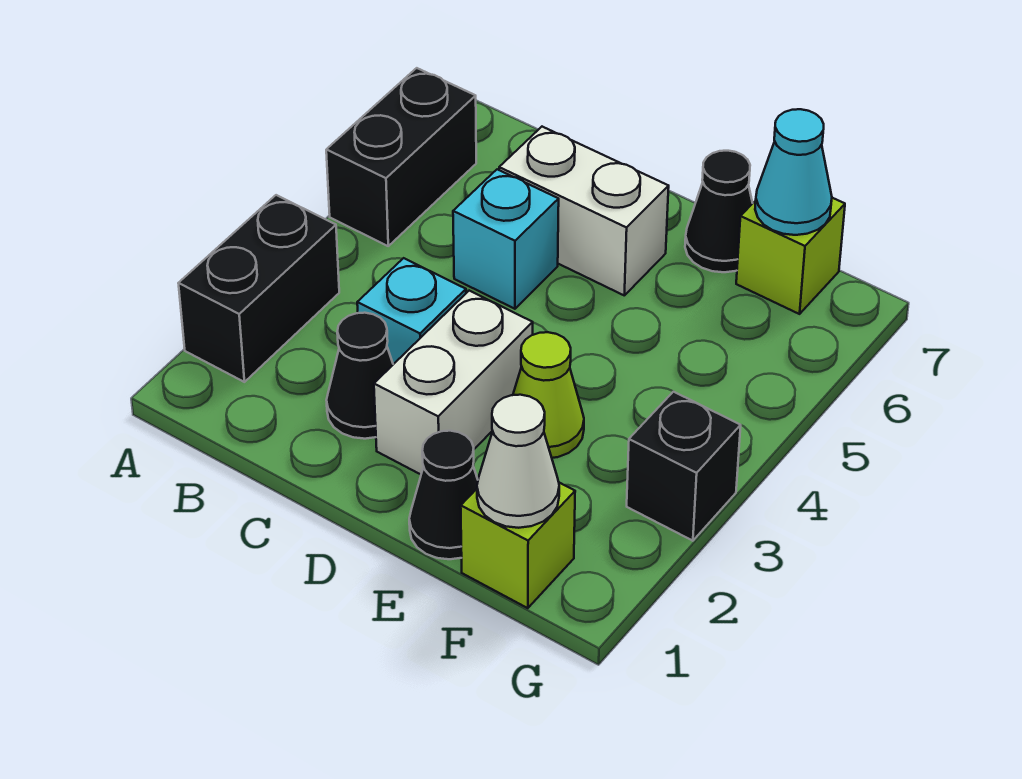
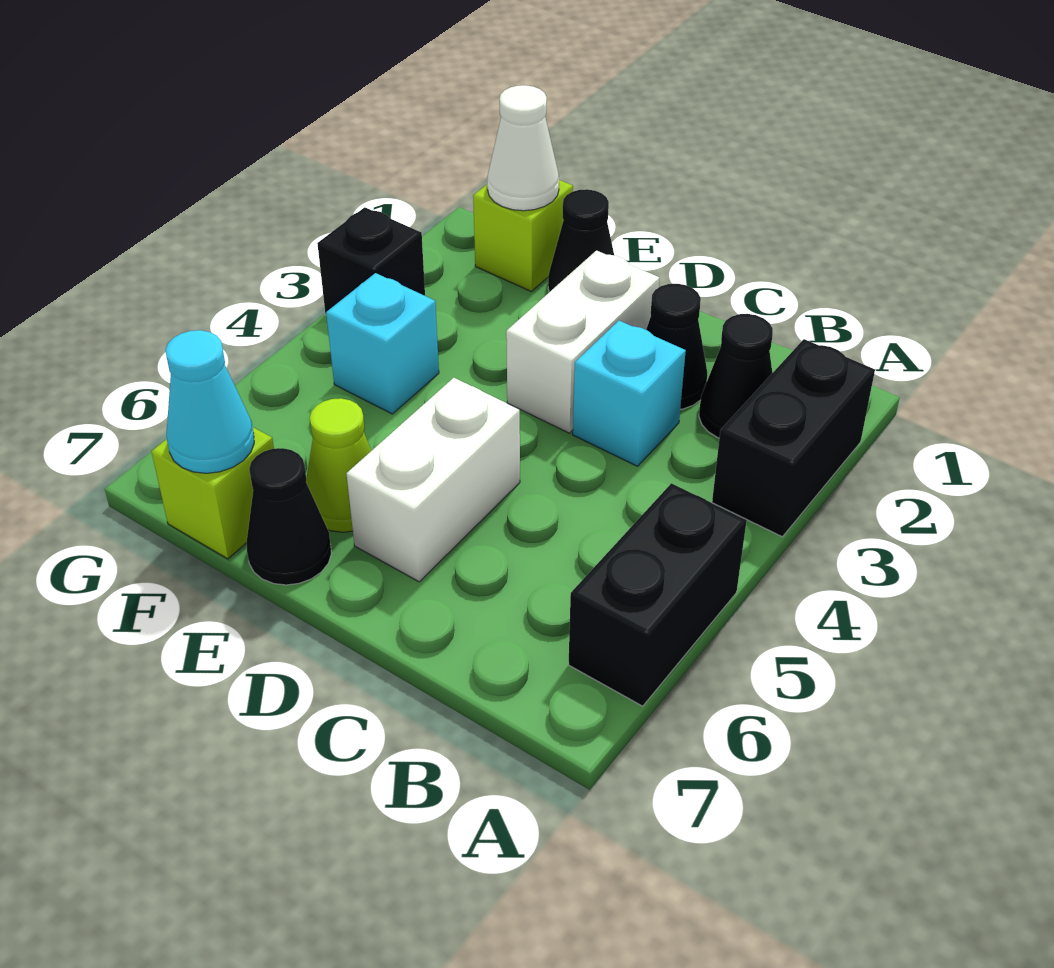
none -> black cone B2 level 1
cyan brick C5 level 1 -> cyan brick F4 level 1
white brick C6:D6 level 1 -> white brick D5:D6 level 1
lime cone E3 level 1 -> lime cone E6 level 1

